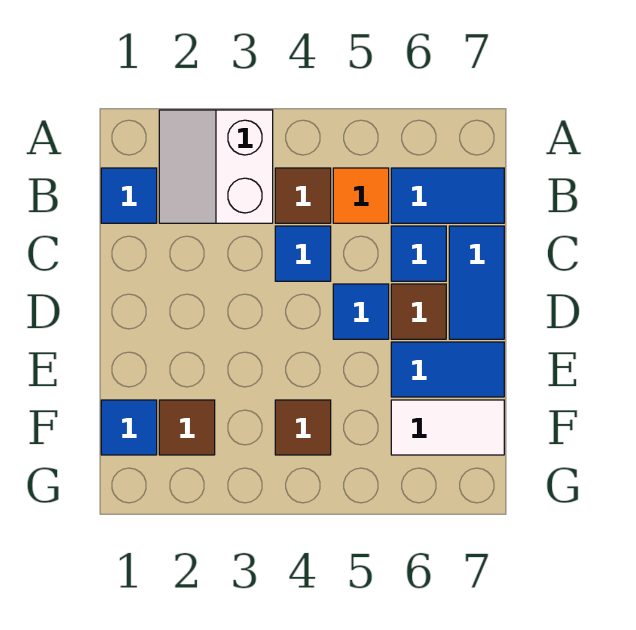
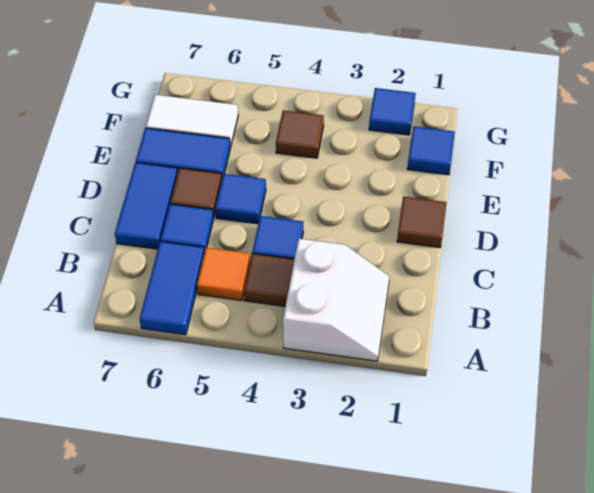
blue tile B1 level 1 -> blue tile G2 level 1
blue tile B6:B7 level 1 -> blue tile A6:B6 level 1
brown tile F2 level 1 -> brown tile D1 level 1

